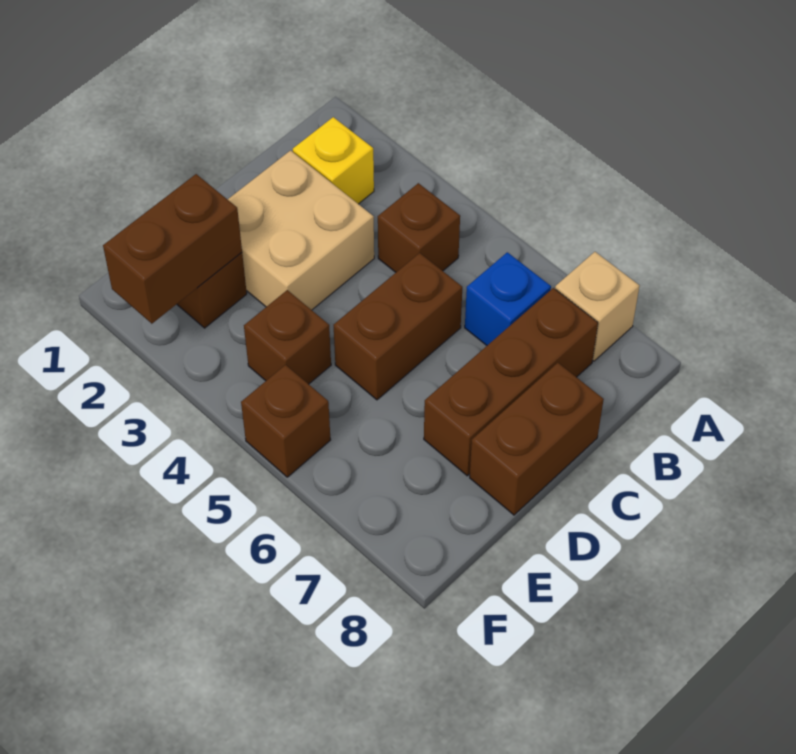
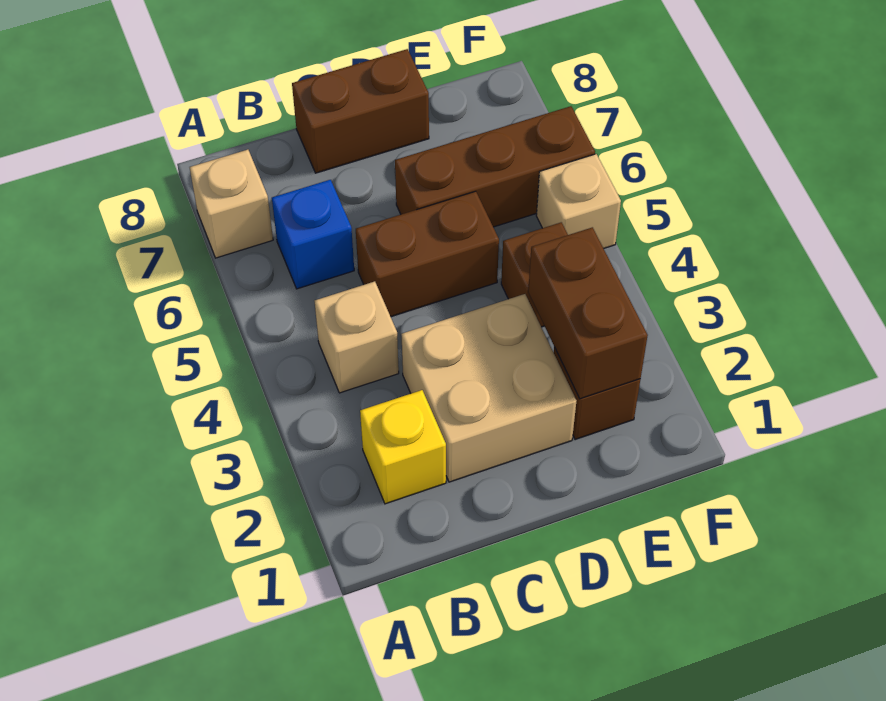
brown brick B4 level 1 -> tan brick B4 level 1
brown brick B7:D7 level 1 -> brown brick D6:F6 level 1
brown brick E2:F2 level 2 -> brown brick E2:E3 level 2
brown brick F5 level 1 -> tan brick F5 level 1

